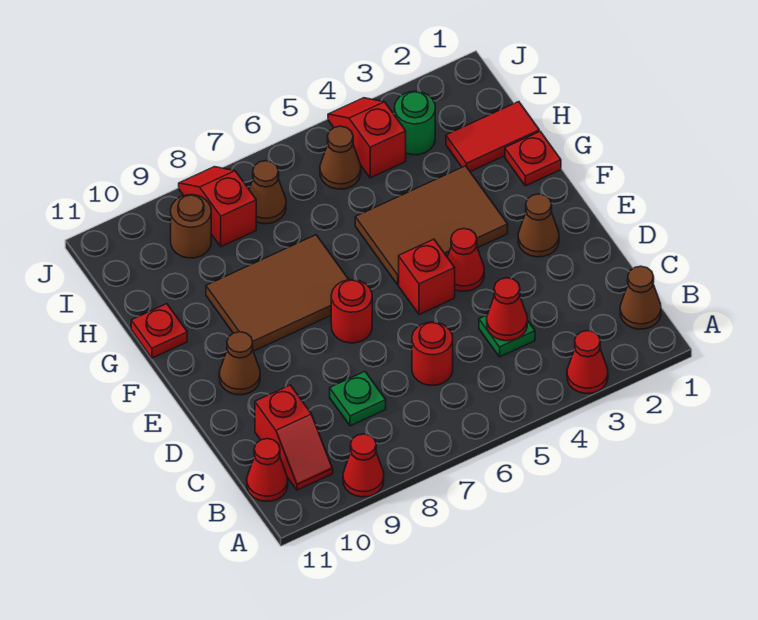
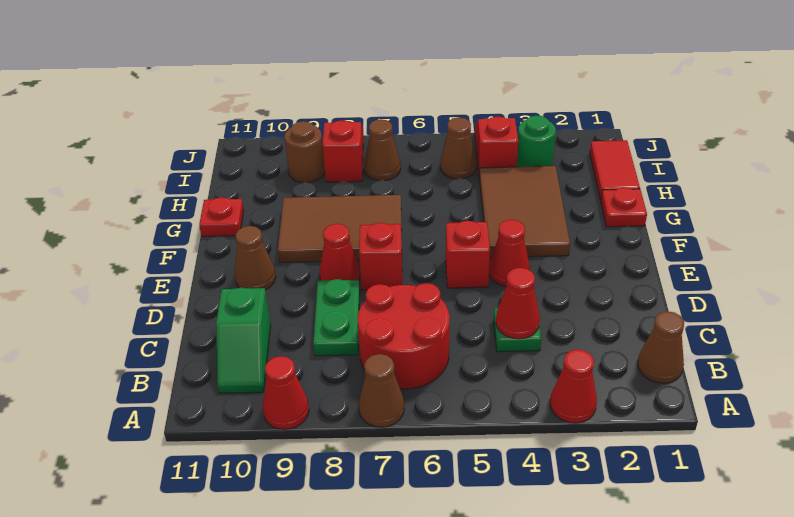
red slope B10:C10 level 1 top C -> green slope B10:C10 level 1 top C
red cone B11 level 1 -> red cone E8 level 1
red round brick C6 level 1 -> red round brick B6:C7 level 1
green plate C8 level 1 -> green plate C8:D8 level 1
brown cone E2 level 1 -> brown cone A7 level 1
red round brick E7 level 1 -> red brick E7 level 1
brown tile F3:G5 level 1 -> brown tile F3:H4 level 1
red tile H1:H2 level 1 -> red tile H1:I1 level 1

